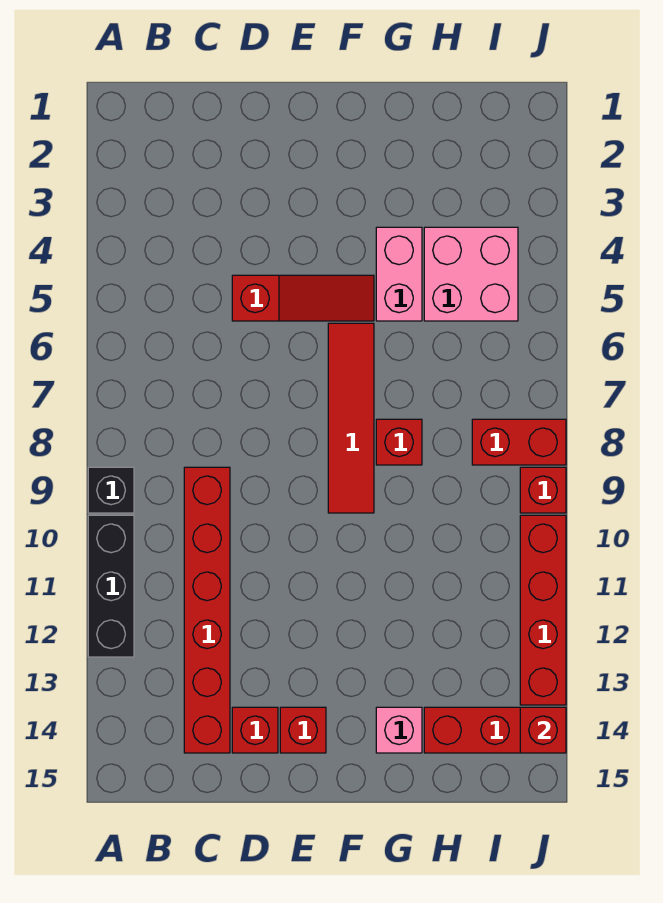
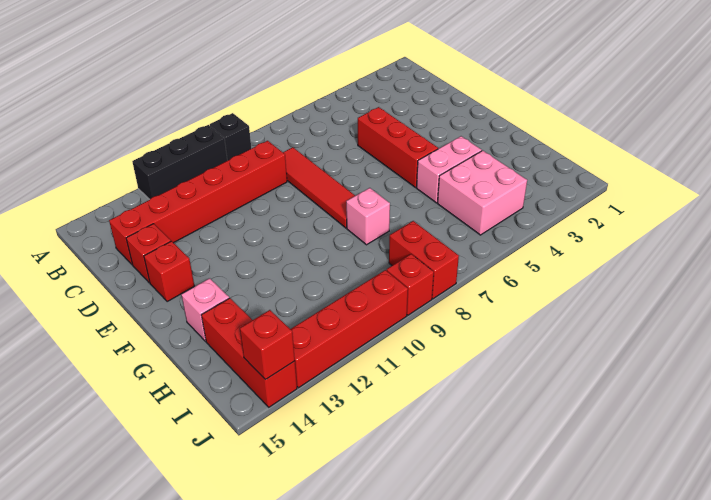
red slope D5:F5 level 1 top D -> red brick D5:F5 level 1
red tile F6:F9 level 1 -> red tile C8:F8 level 1
red brick G8 level 1 -> pink brick G8 level 1

